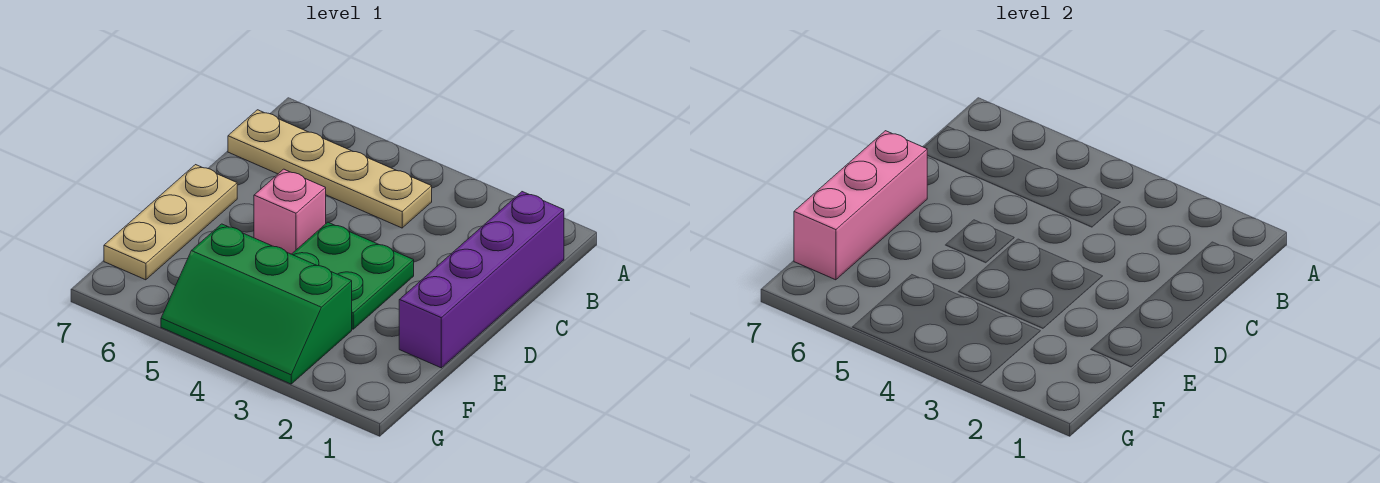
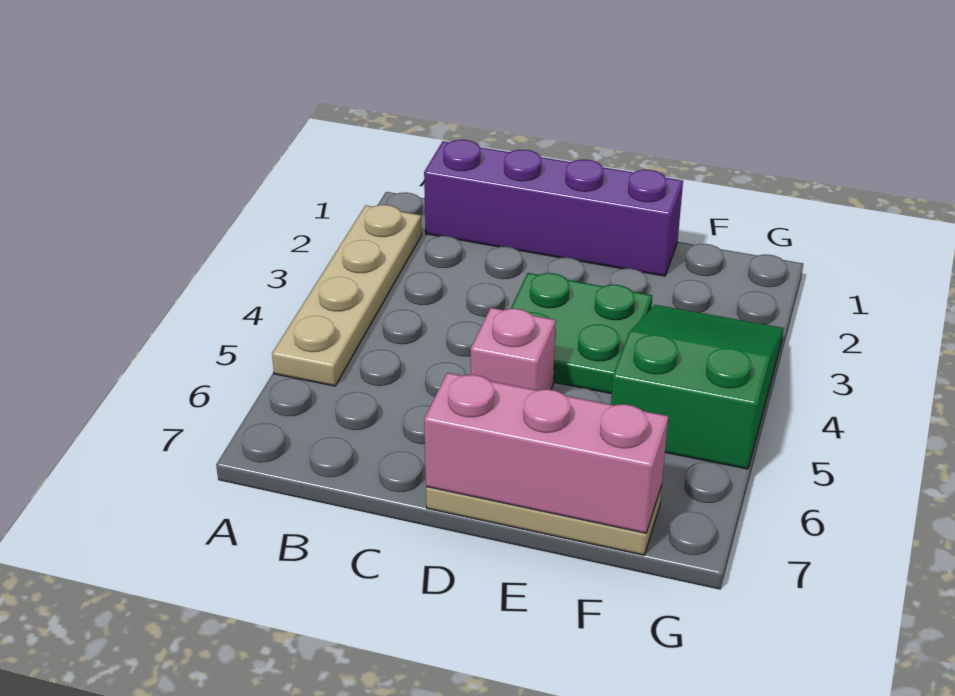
tan plate B4:B7 level 1 -> tan plate A2:A5 level 1
green slope F3:G5 level 1 top F -> green slope F3:G5 level 1 top 5

